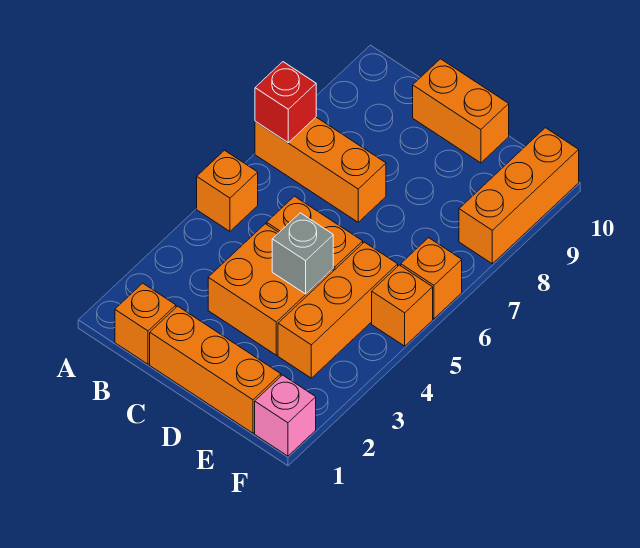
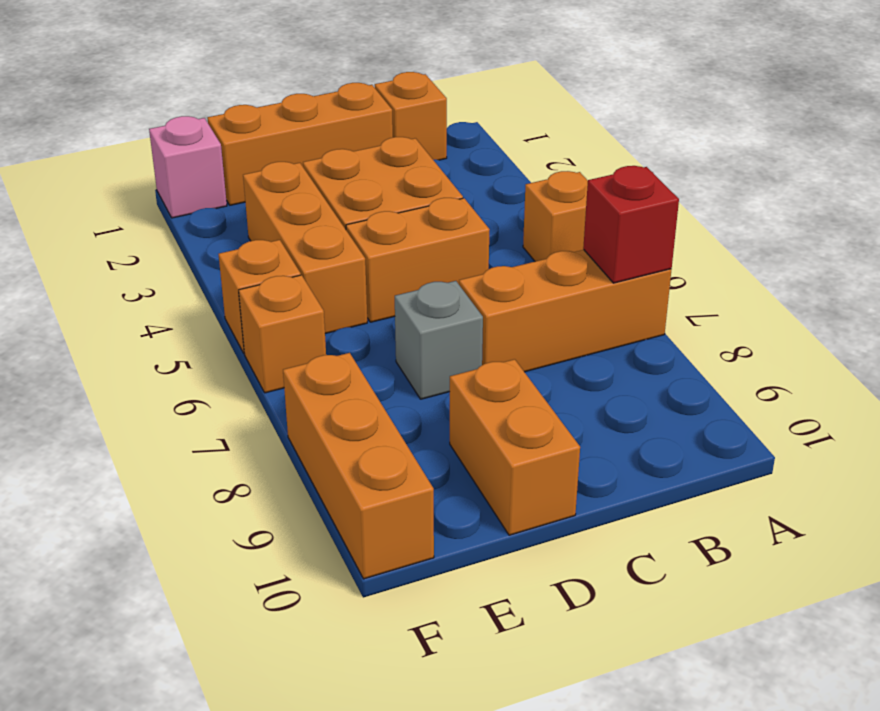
orange brick C10:D10 level 1 -> orange brick D9:D10 level 1
grey brick D4 level 2 -> grey brick D7 level 1

